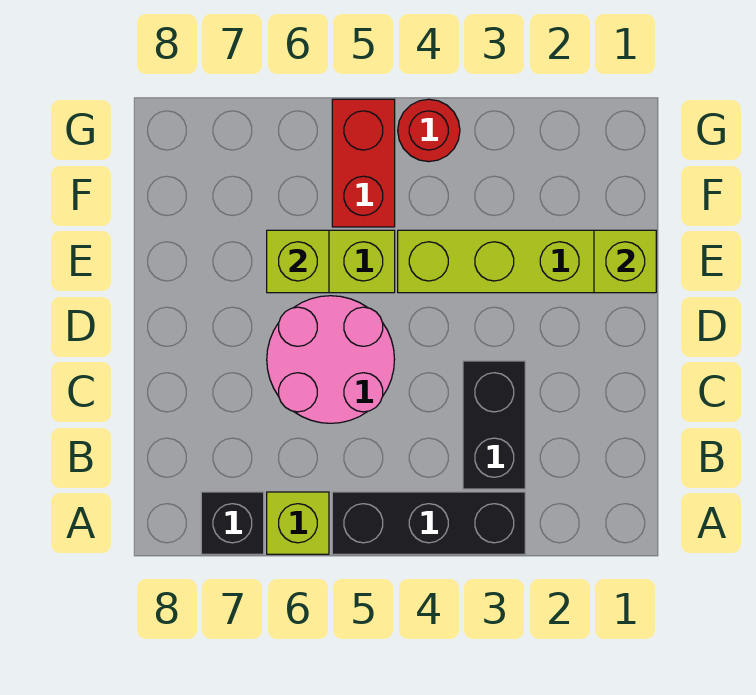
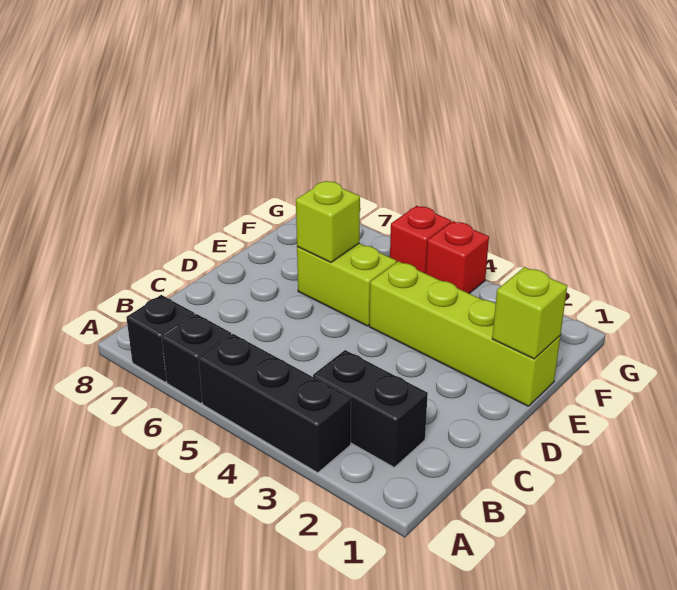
lime brick A6 level 1 -> black brick A6 level 1
black brick B3:C3 level 1 -> black brick B2:B3 level 1
pink round brick C5:D6 level 1 -> none
red brick F5:G5 level 1 -> red brick G5 level 1
red round brick G4 level 1 -> red brick G4 level 1

